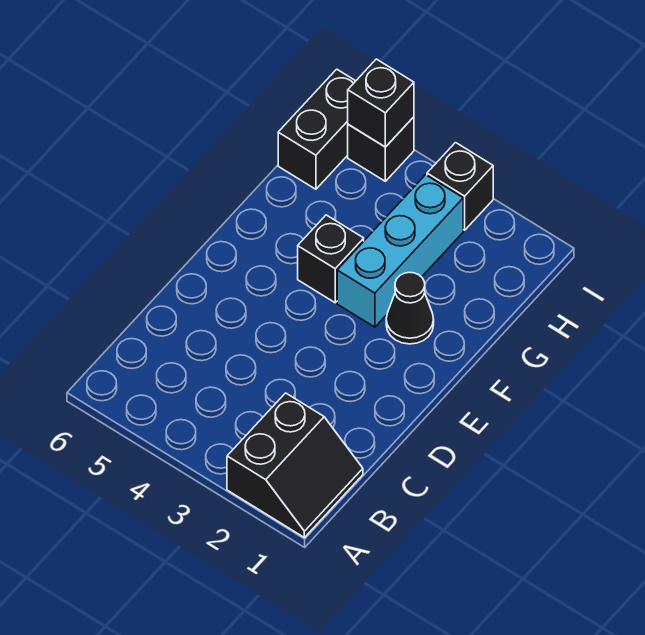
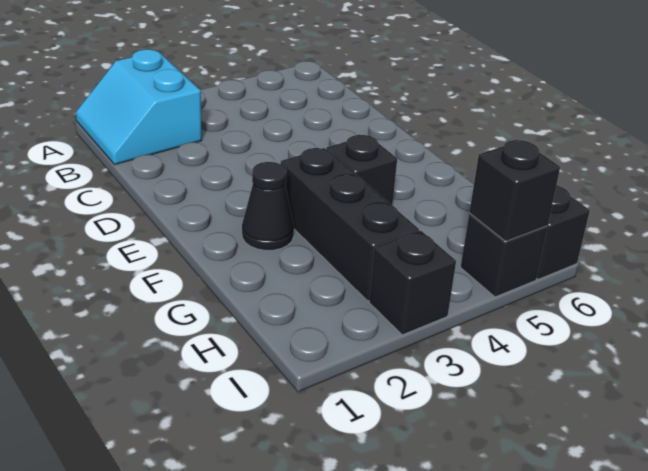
black slope A1:B2 level 1 top 2 -> cyan slope A1:B2 level 1 top 2
cyan brick F3:H3 level 1 -> black brick F3:H3 level 1

